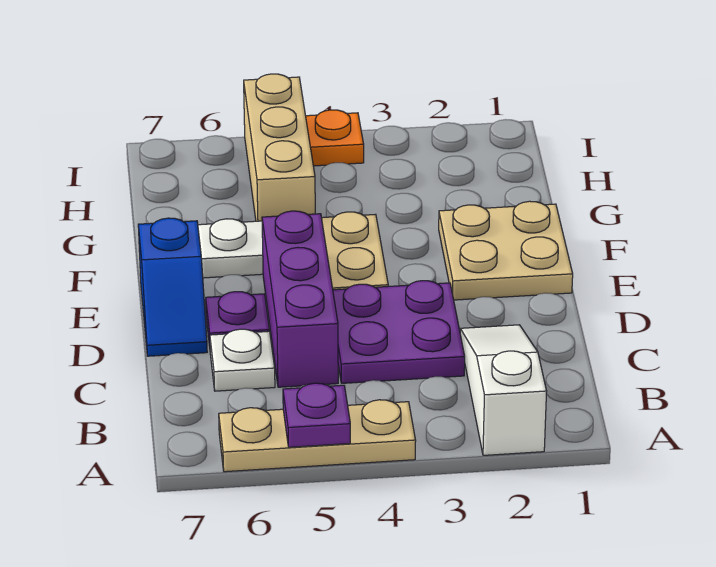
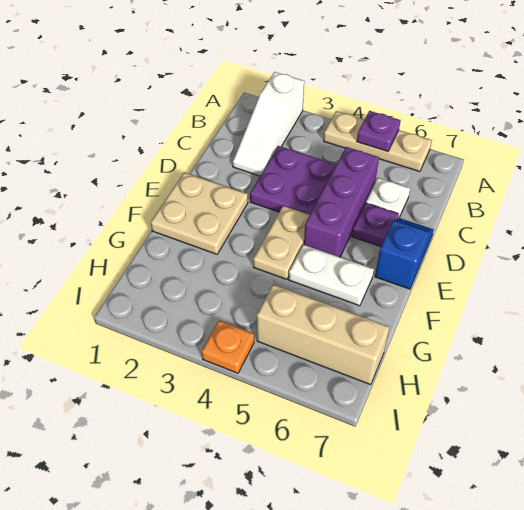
tan brick G5:I5 level 1 -> tan brick H5:H7 level 1

